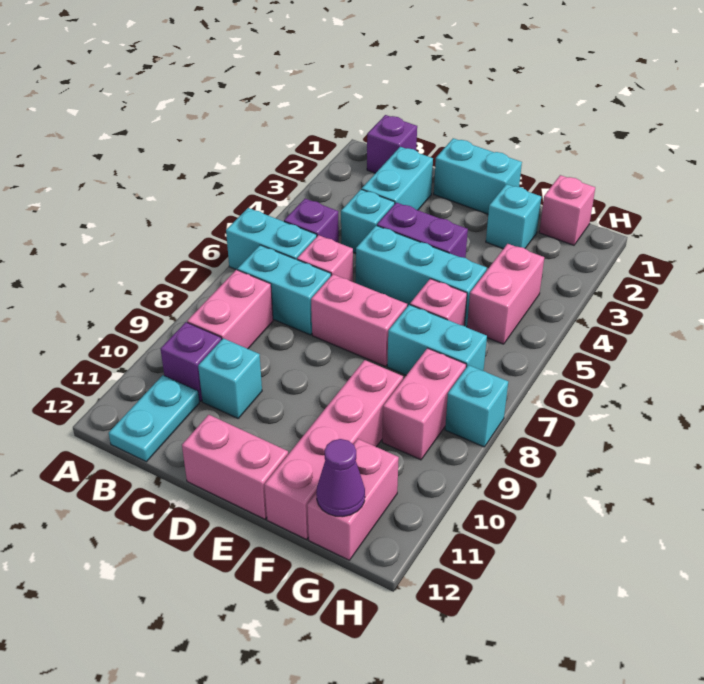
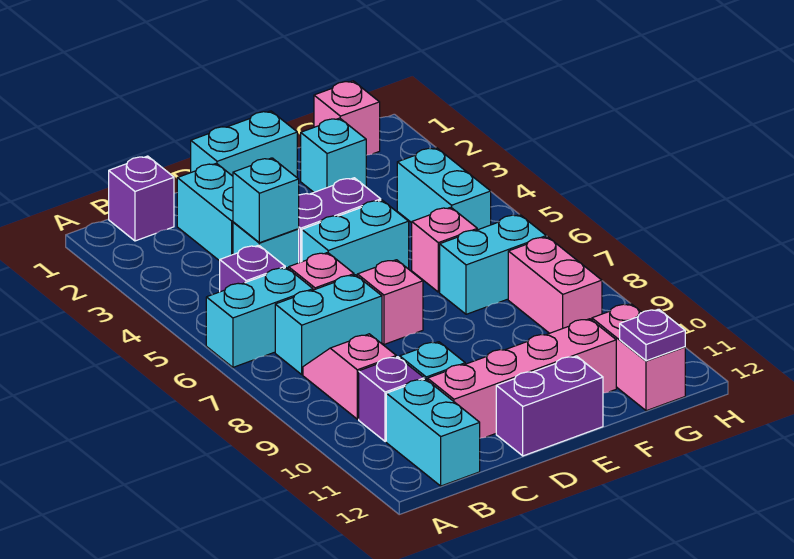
pink brick B8:B9 level 1 -> pink slope B8:B9 level 1 top 9
cyan plate B11:B12 level 1 -> cyan brick B11:B12 level 1
cyan brick D5:F5 level 1 -> cyan brick D5:E5 level 1
pink brick D7:E7 level 1 -> pink brick D7 level 1
pink brick D12:E12 level 1 -> purple brick D12:E12 level 1
pink brick F9:F12 level 1 -> pink brick C11:F11 level 1
pink brick G4:G5 level 1 -> cyan brick G4:G5 level 1
purple cone G12 level 2 -> purple plate G12 level 2
cyan brick H8 level 1 -> cyan brick C4 level 2

